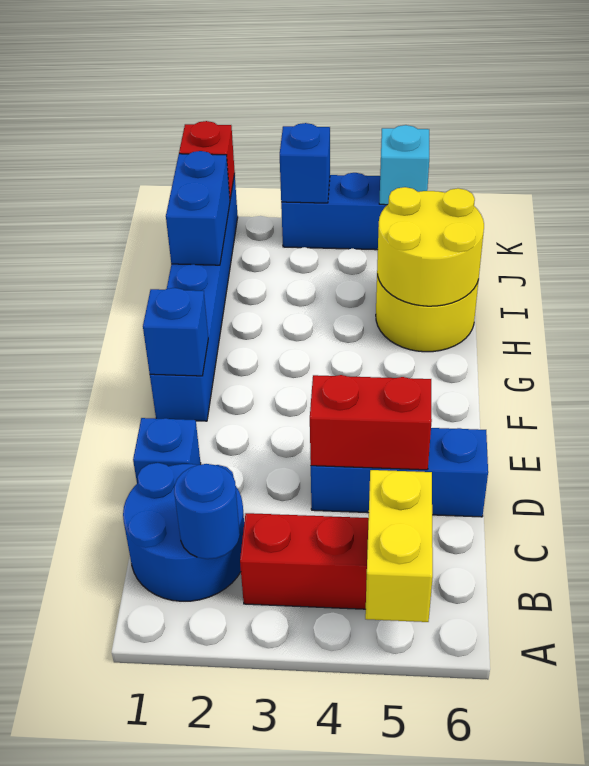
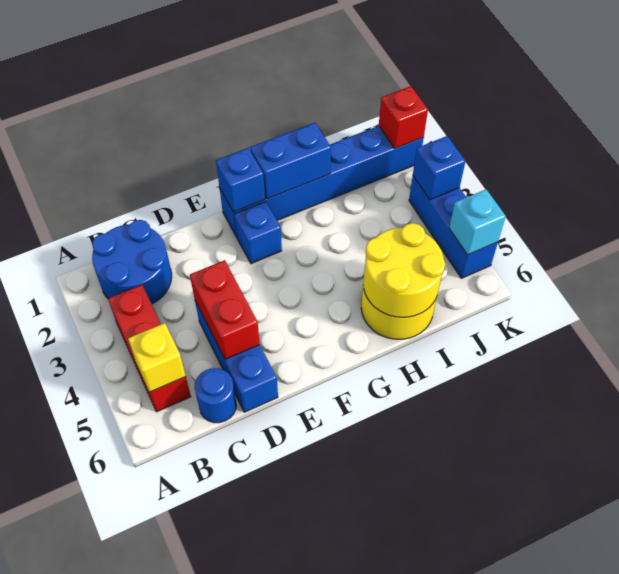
yellow brick A5:B5 level 2 -> yellow brick B5 level 2
blue round brick B2 level 2 -> blue round brick C6 level 1
blue brick D1 level 1 -> blue brick F2 level 1
blue brick I1:J1 level 2 -> blue brick G1:H1 level 2

